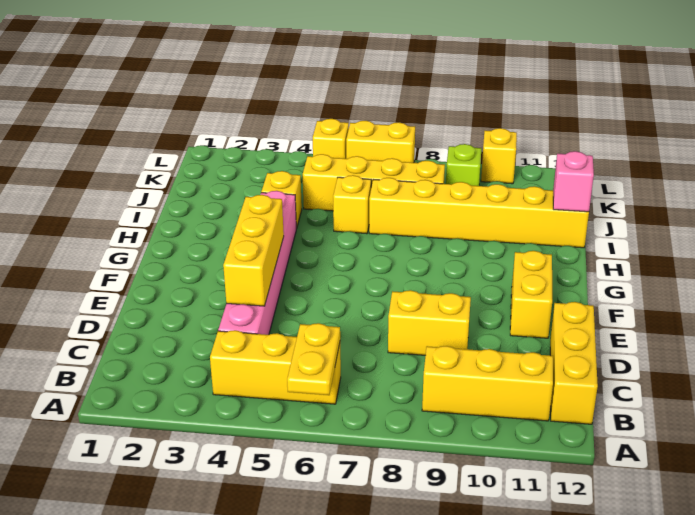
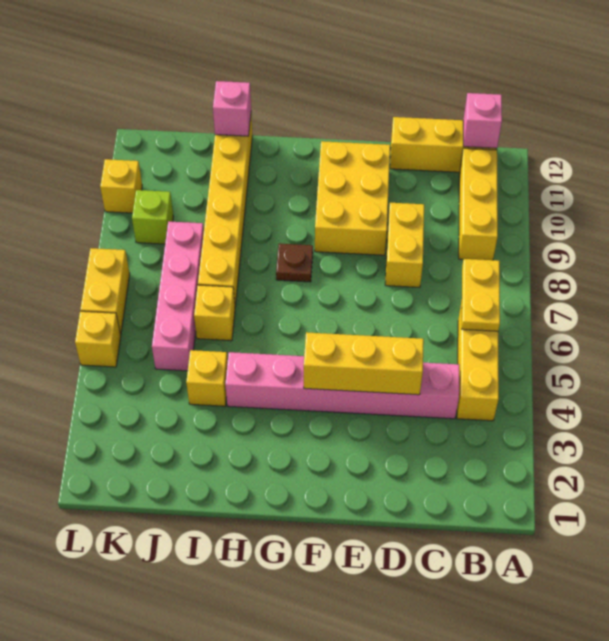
yellow plate A6:B6 level 2 -> yellow plate B6:B7 level 2
none -> pink brick B12 level 2
yellow brick E11:F11 level 1 -> yellow brick E9:F11 level 1
none -> brown plate G8 level 1
yellow brick J5:J8 level 1 -> pink brick J5:J8 level 1

